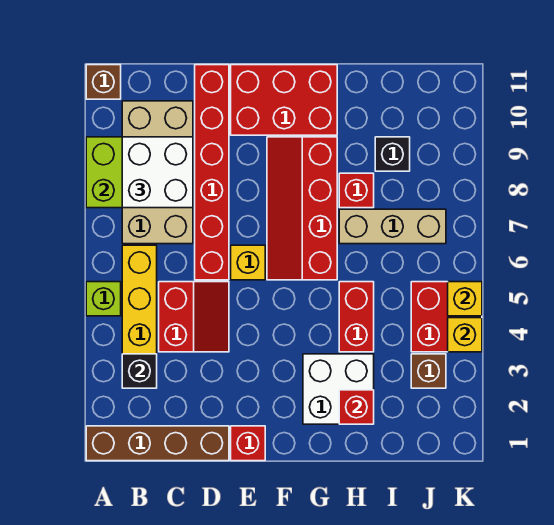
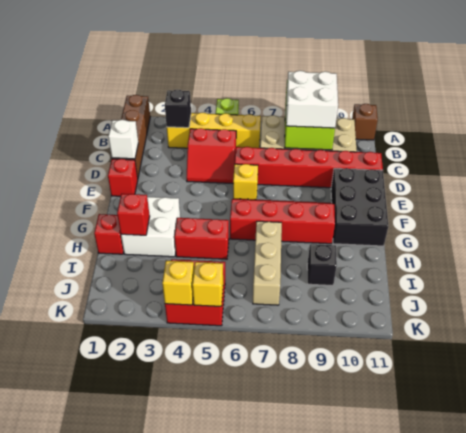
none -> white brick D1 level 2
red brick E10:G11 level 1 -> black brick E10:G11 level 1
red brick H8 level 1 -> red brick H1 level 1
brown brick J3 level 1 -> none

